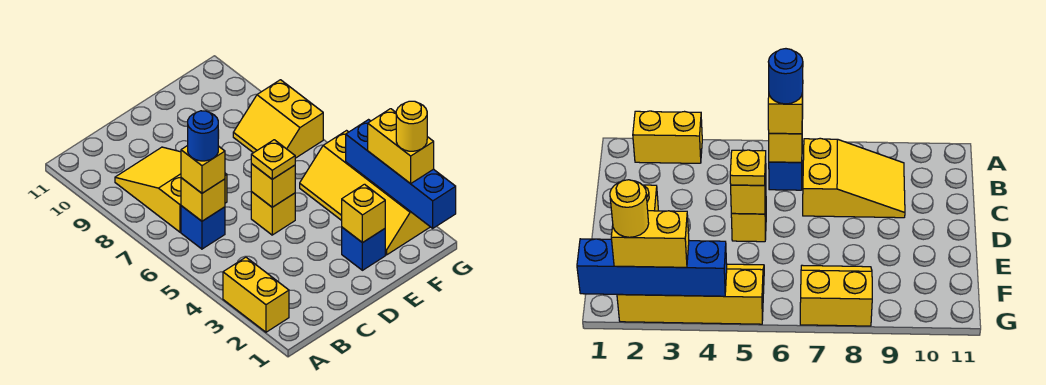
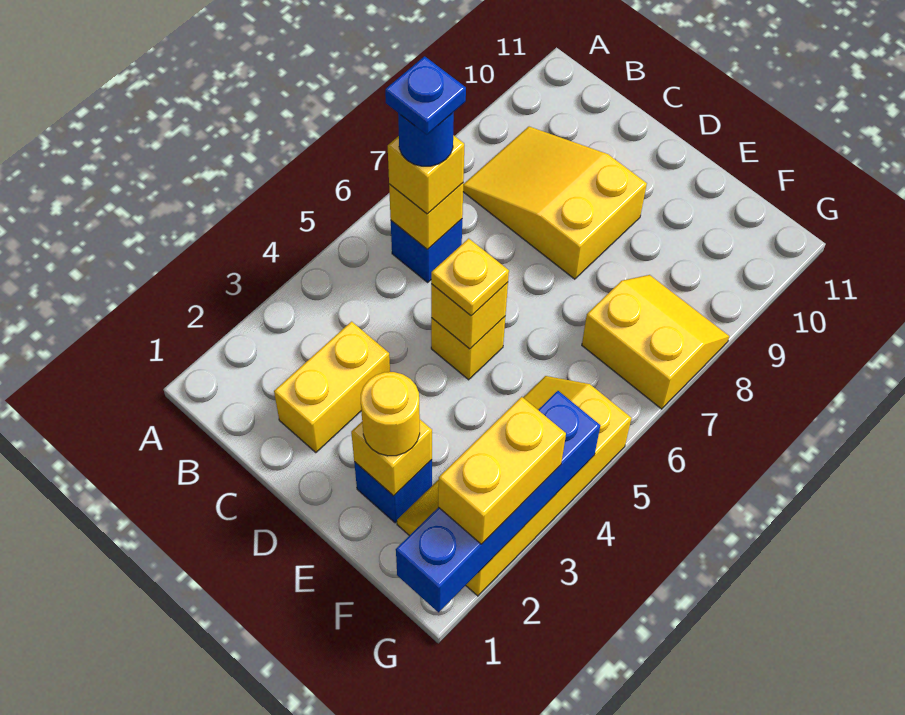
yellow brick A2:A3 level 1 -> yellow brick C2:C3 level 1
none -> blue plate B6 level 5
yellow slope B7:C9 level 1 top 7 -> yellow slope B8:D9 level 1 top D
yellow slope F7:G8 level 1 top G -> yellow slope F7:G8 level 1 top 7
yellow round brick G2 level 4 -> yellow round brick E2 level 3

